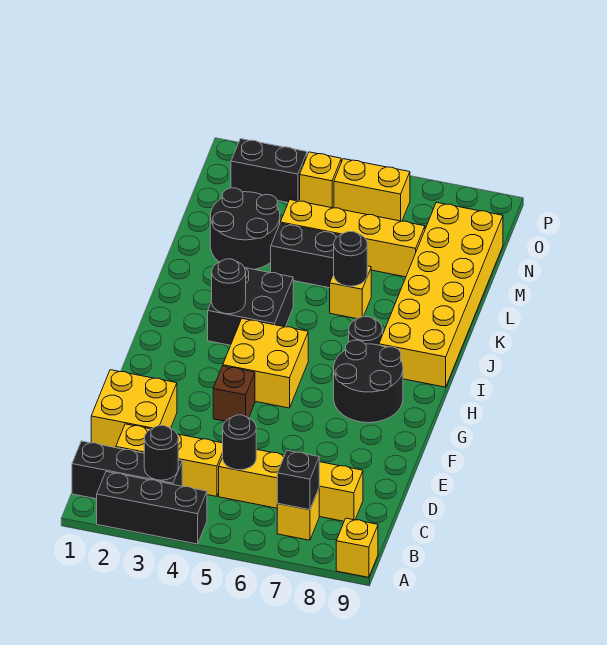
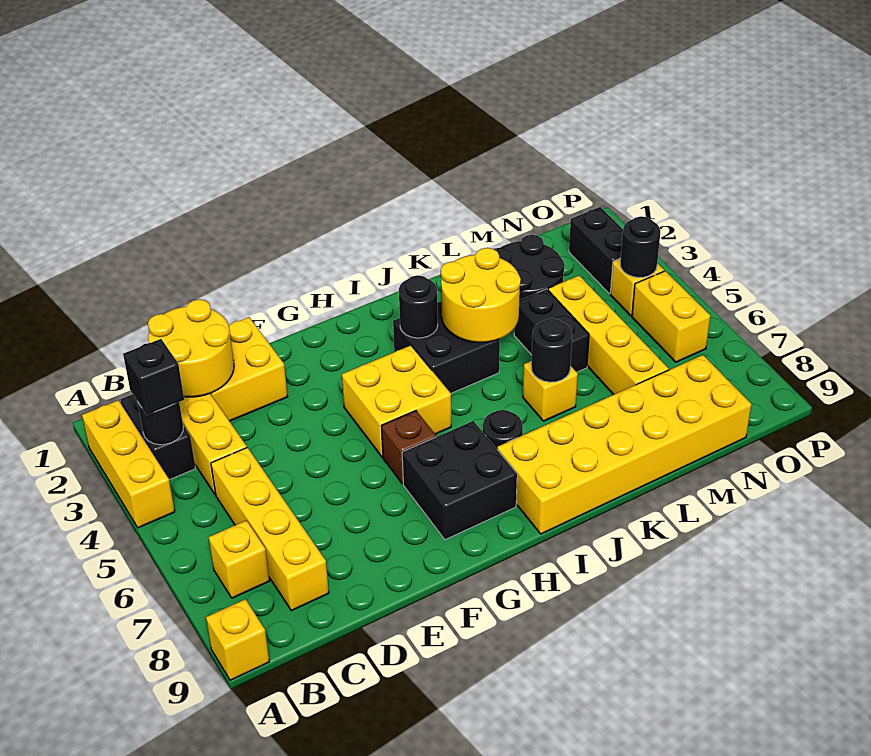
black brick A2:A4 level 1 -> yellow brick A2:A4 level 1
black brick B1:B3 level 1 -> black brick B2:B3 level 1
black brick B7 level 2 -> black brick B3 level 3
none -> yellow round brick C1:D2 level 2
black round brick C5 level 2 -> black round brick O4 level 2
brown brick F4 level 1 -> brown brick G6 level 1
black round brick G7:H8 level 1 -> black brick G7:H8 level 1
none -> yellow round brick J3:K4 level 2

